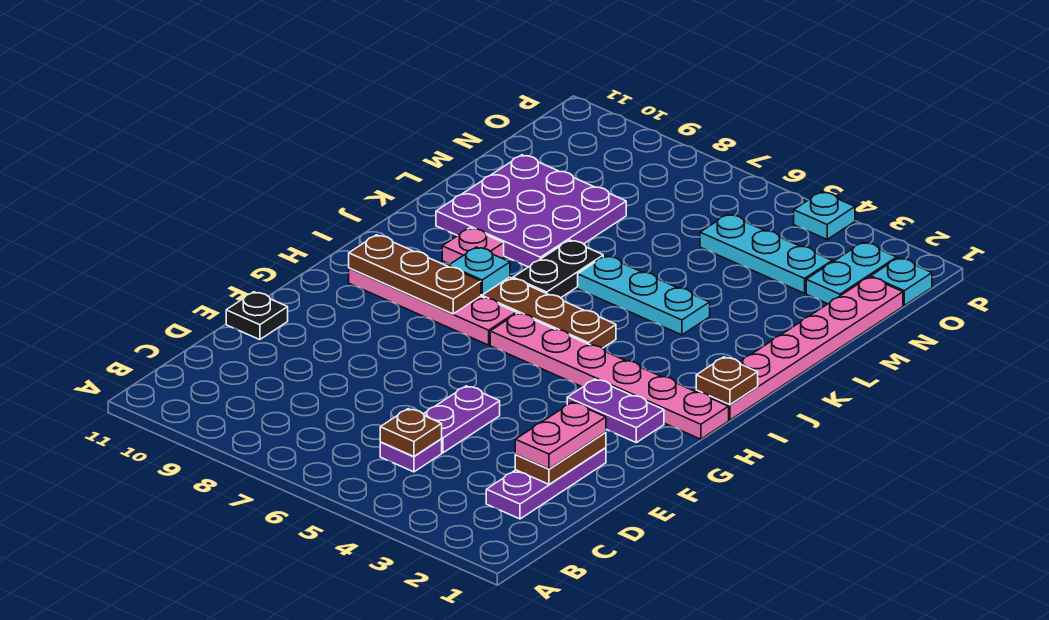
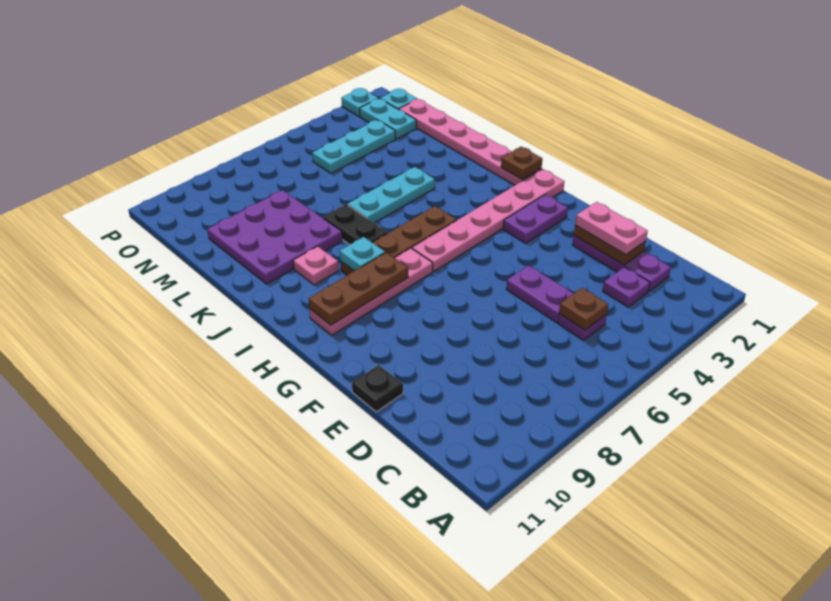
none -> purple plate C3 level 1
cyan plate P4 level 1 -> cyan plate P2 level 1

